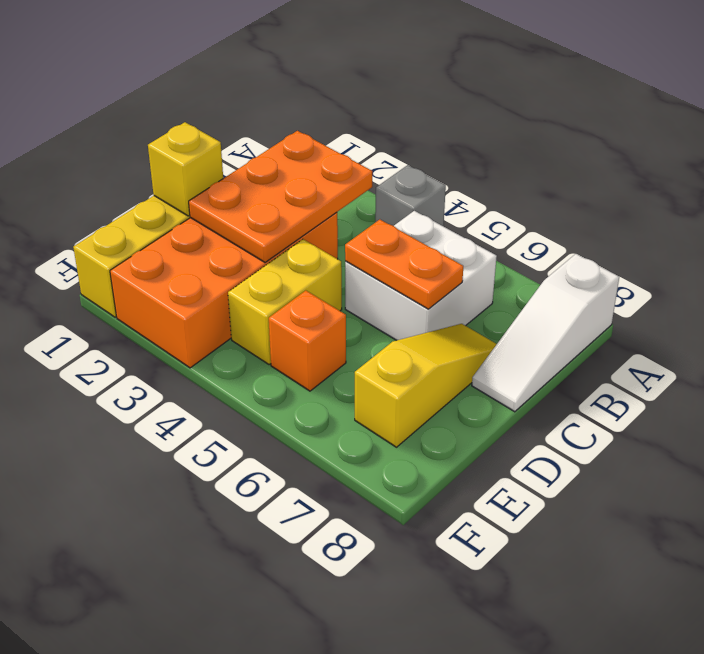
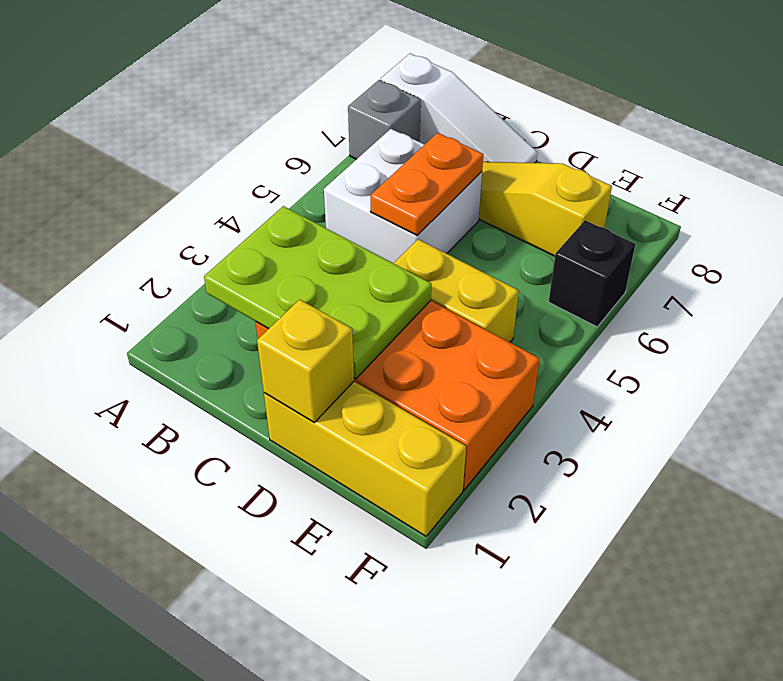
grey brick A4 level 1 -> grey brick A7 level 1
orange plate B2:D3 level 2 -> lime plate B2:D3 level 2
orange brick E5 level 1 -> none
none -> black brick F6 level 1

